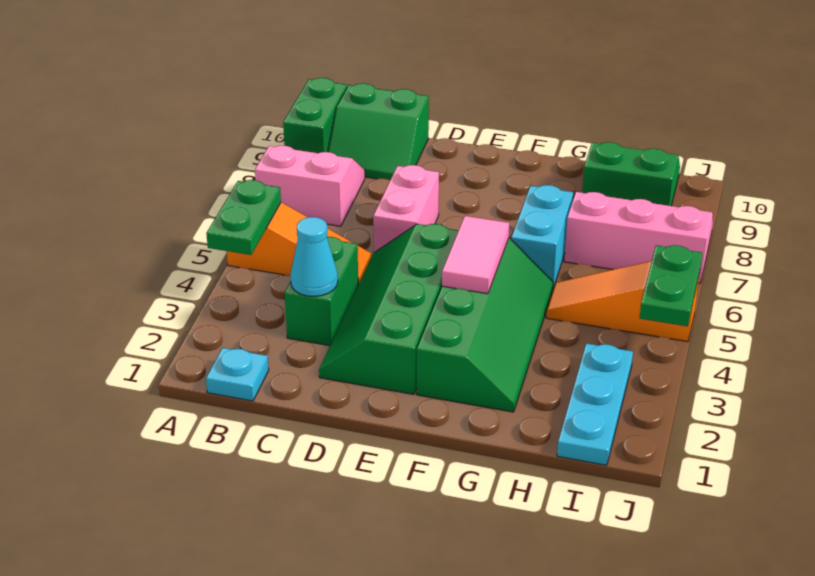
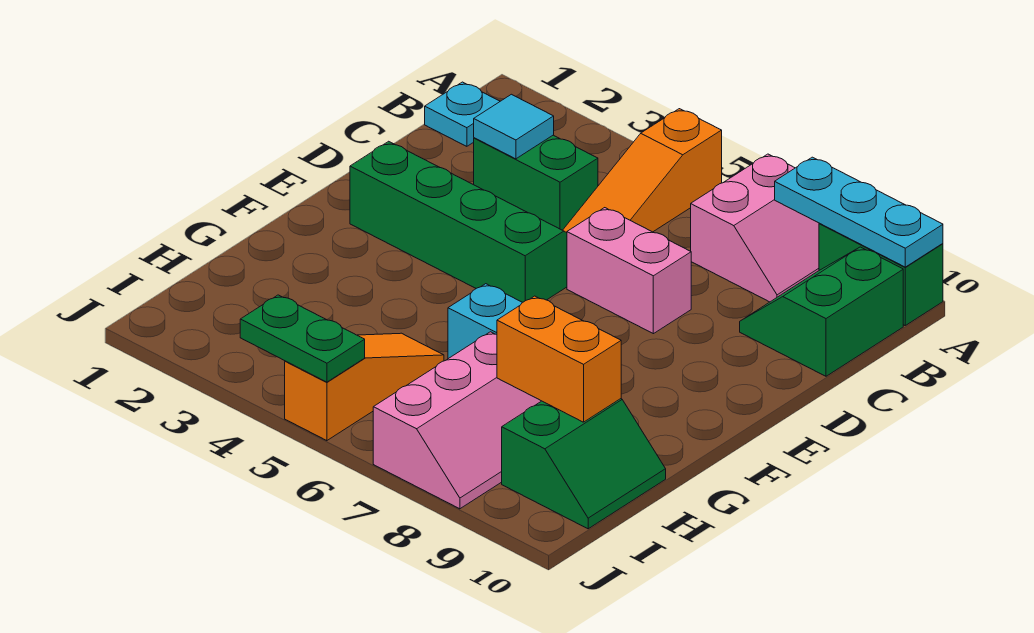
green plate A4:A5 level 2 -> none
cyan cone C3 level 2 -> cyan tile C3 level 2
green slope F2:G5 level 1 top F -> none
pink tile F4:F5 level 2 -> none
none -> orange brick H8:H9 level 2
cyan plate I1:I3 level 1 -> cyan plate A8:A10 level 2

